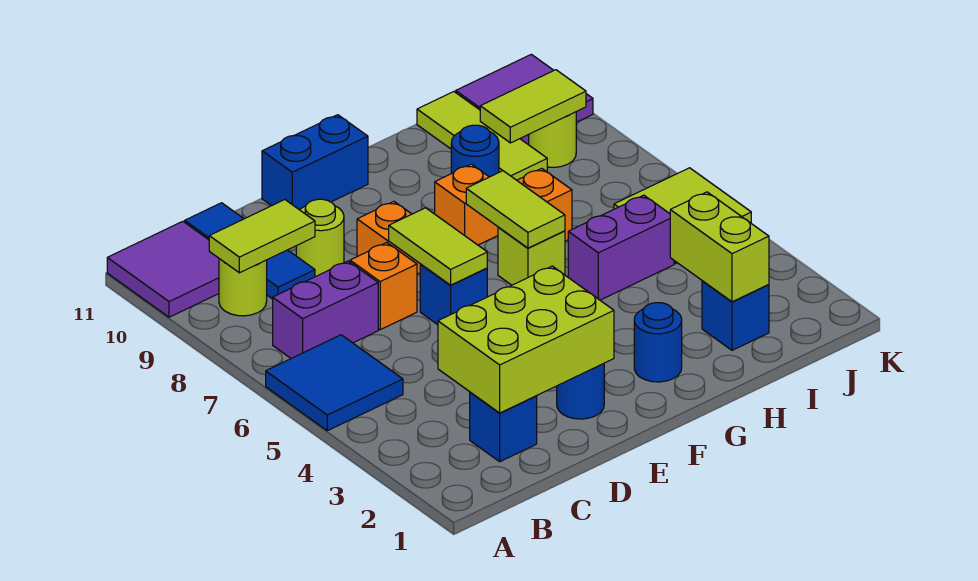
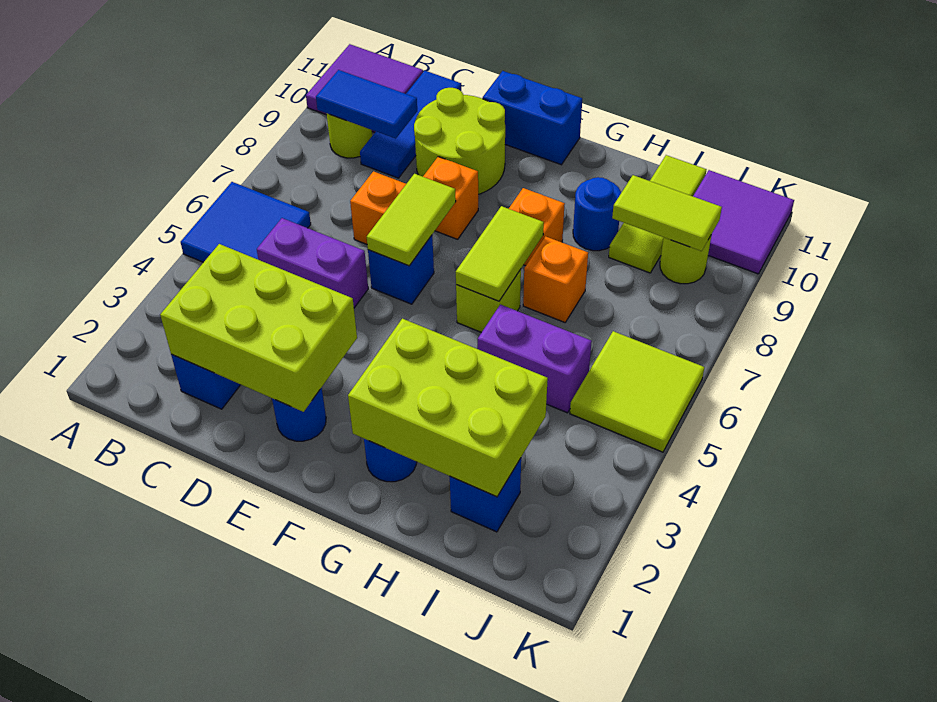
purple brick B7:C7 level 1 -> purple brick C5:D5 level 1
lime tile B9:C9 level 2 -> blue tile B9:C9 level 2
lime round brick D9 level 1 -> lime round brick D9:E10 level 1
lime brick I2:I3 level 2 -> lime brick G2:I3 level 2

